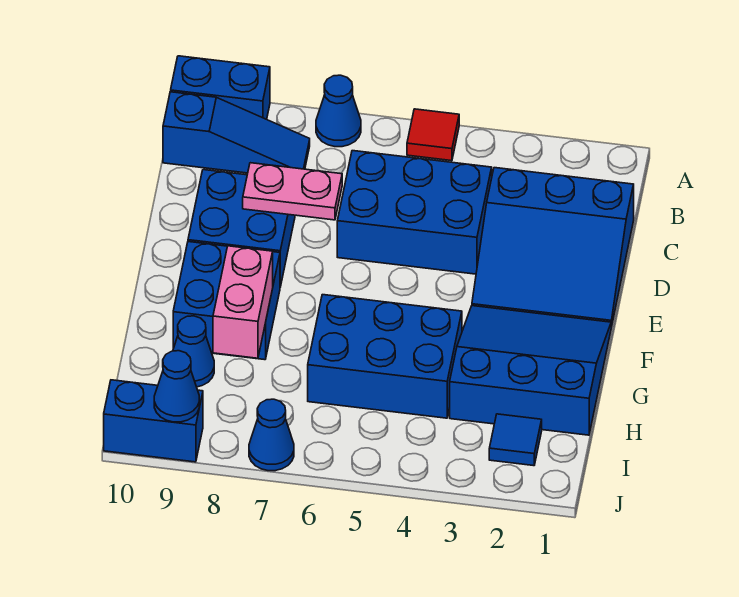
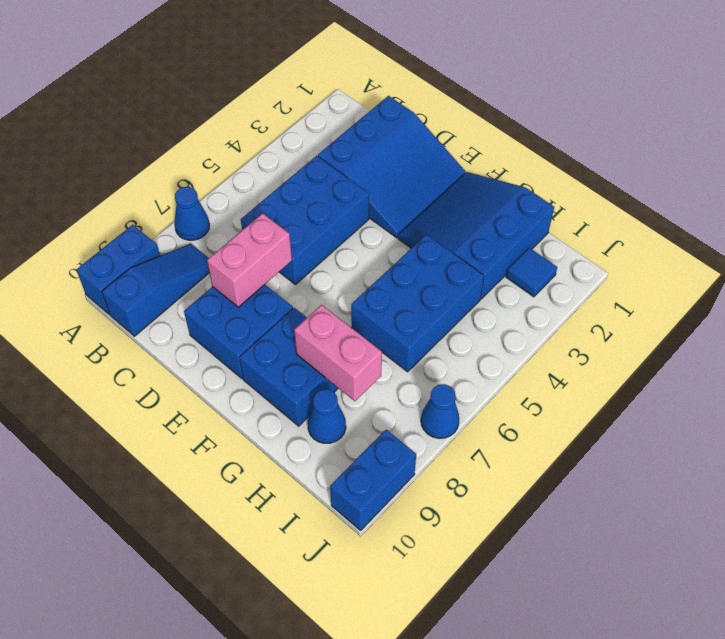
red tile A5 level 1 -> none
pink plate D7:D8 level 2 -> pink brick D7:D8 level 2
blue cone J9 level 2 -> none

